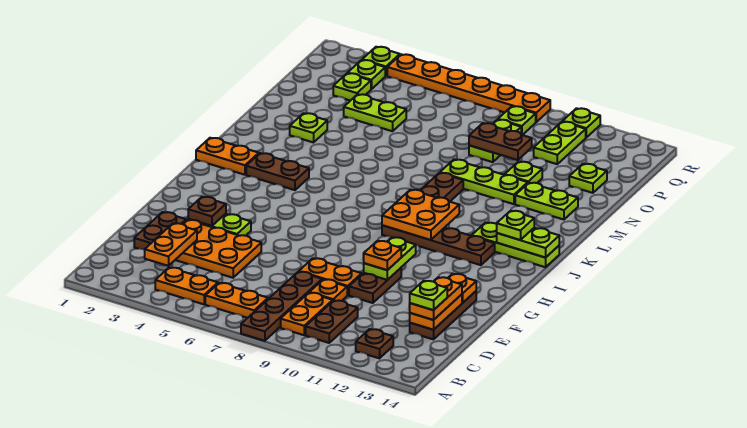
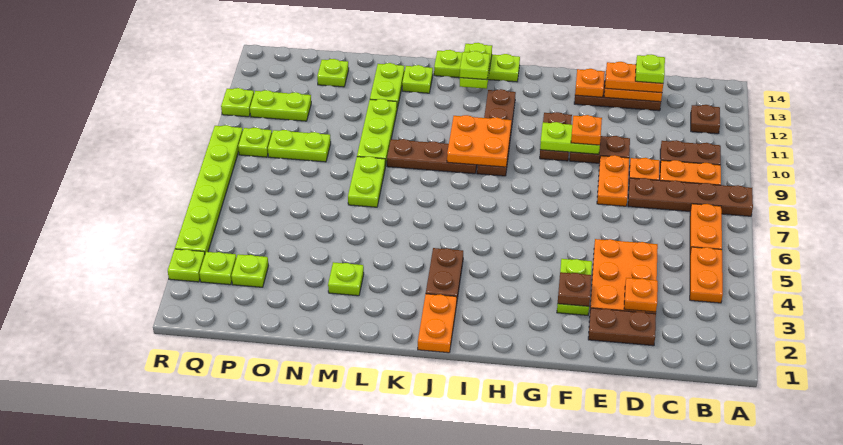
orange plate C3:D3 level 2 -> orange plate D3 level 2
lime plate J12:J14 level 1 -> lime plate I14:K14 level 1
lime plate N11 level 1 -> lime plate L13 level 1
lime plate O4:O5 level 1 -> lime plate M7:M8 level 1
brown plate O9:O10 level 2 -> brown plate G10:G11 level 1
orange plate R4:R9 level 1 -> lime plate R4:R9 level 1

